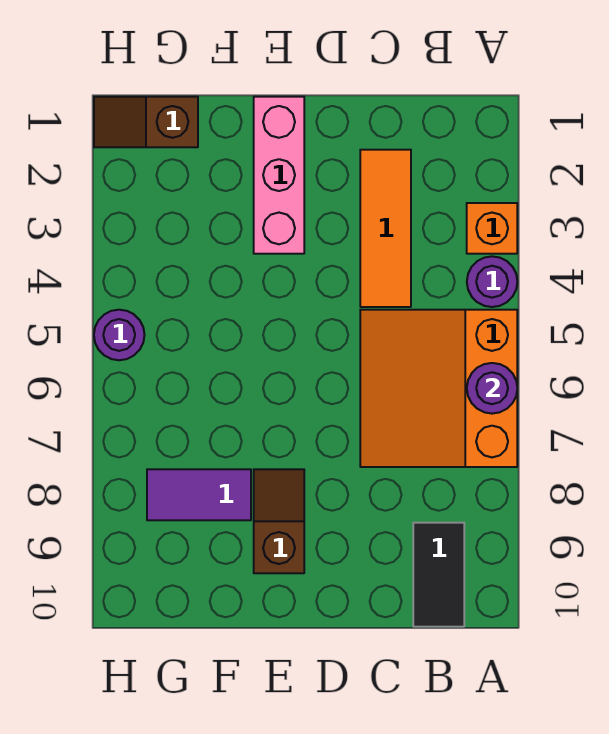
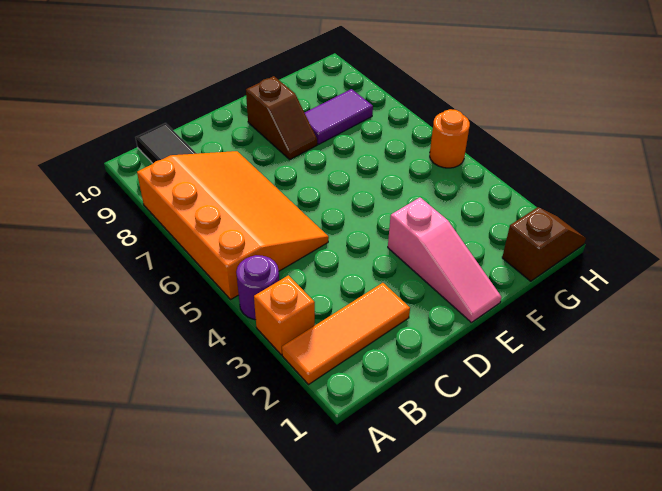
orange slope A5:C7 level 1 top A -> orange slope A5:C8 level 1 top A
purple round brick A6 level 2 -> none
orange tile C2:C4 level 1 -> orange tile A2:C2 level 1
pink brick E1:E3 level 1 -> pink slope E1:E3 level 1 top 3
purple round brick H5 level 1 -> orange round brick H5 level 1

